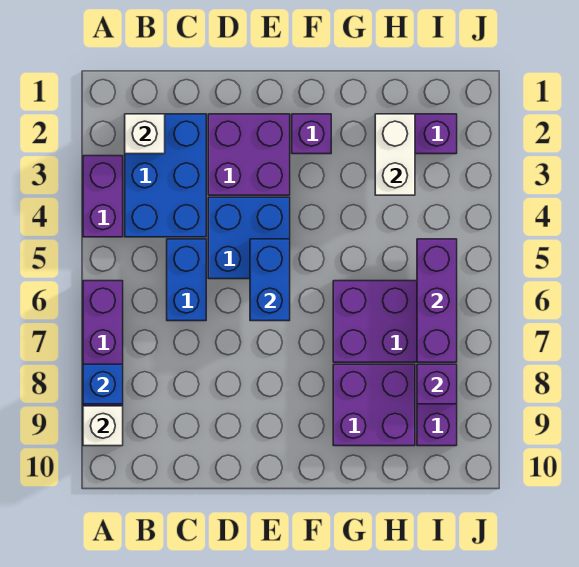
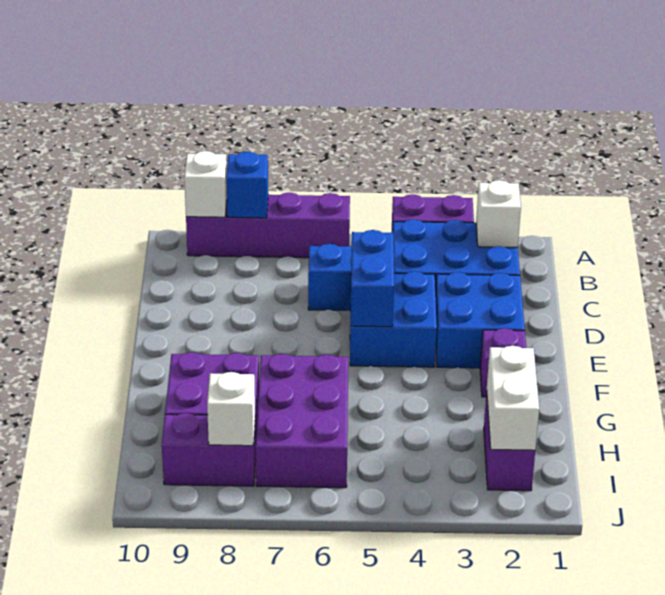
purple brick D2:E3 level 1 -> blue brick D2:E3 level 1
blue brick E5:E6 level 2 -> blue brick D5:E5 level 2
white brick H2:H3 level 2 -> white brick H2:I2 level 2
purple brick I5:I7 level 2 -> none
purple brick I8 level 2 -> white brick I8 level 2

